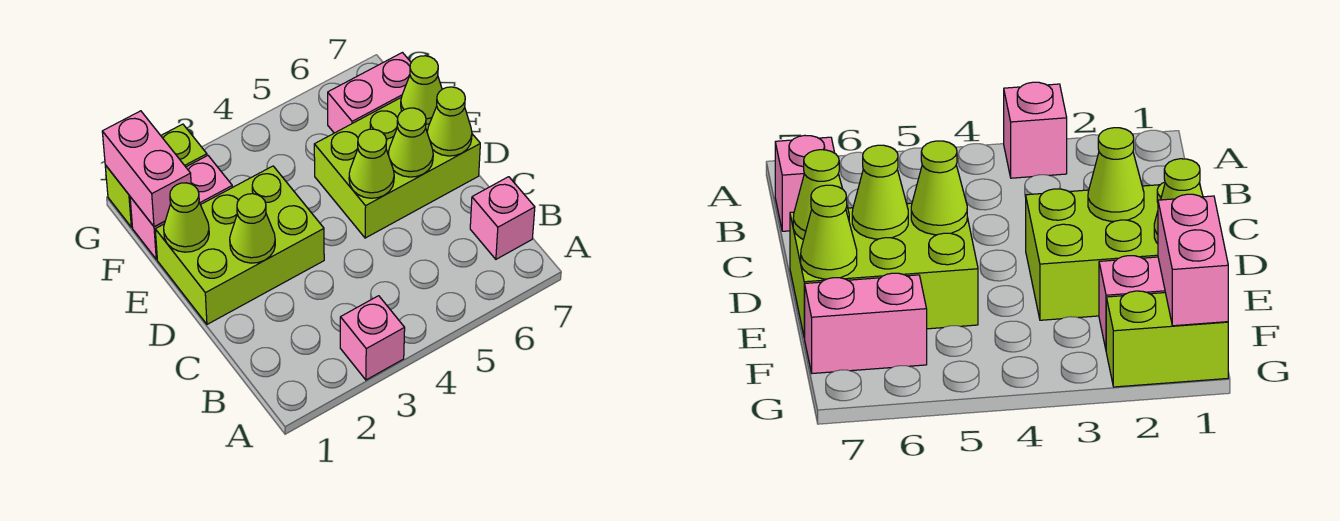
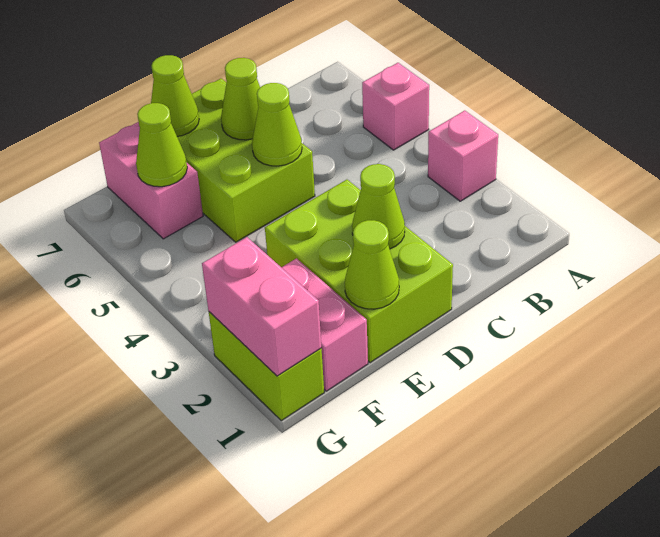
pink brick B7 level 1 -> pink brick A5 level 1
lime cone D7 level 2 -> lime cone F6 level 2
pink brick F1:G1 level 2 -> pink brick G1:G2 level 2

